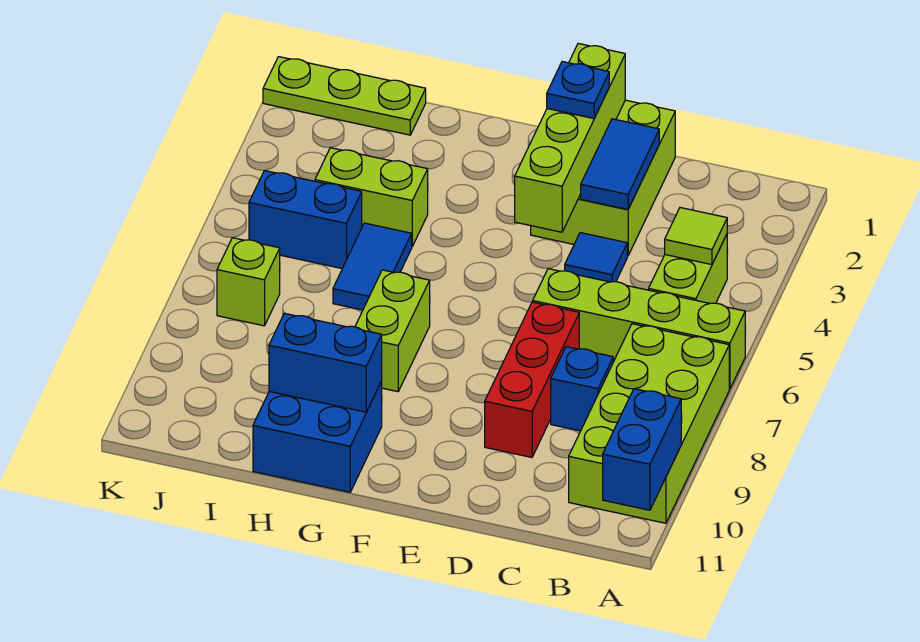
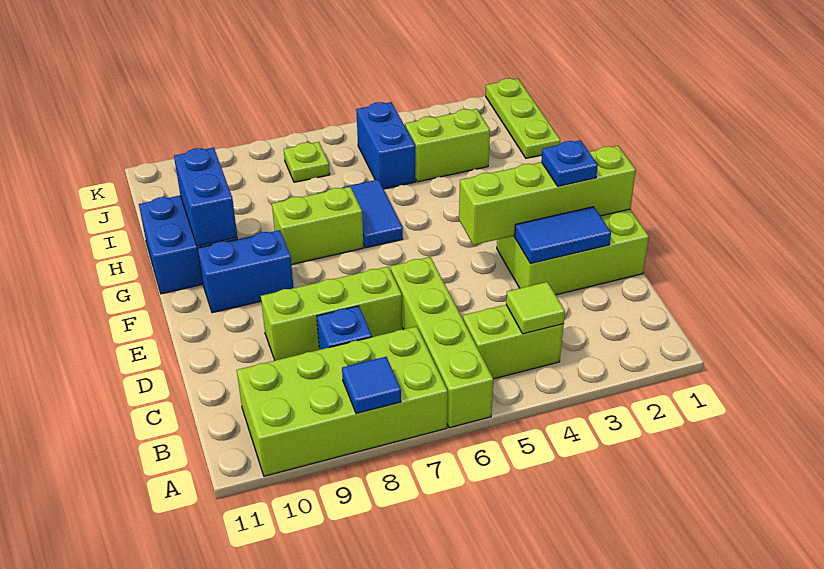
blue brick A10:A11 level 2 -> blue brick F9:F10 level 1
blue tile D4 level 1 -> blue tile A8 level 2
red brick D7:D9 level 1 -> lime brick D7:D9 level 1
lime brick H4:I4 level 1 -> lime brick I3:I4 level 1
blue tile H5:H6 level 1 -> blue tile G6:H6 level 1
lime brick J7 level 1 -> lime plate J7 level 1

